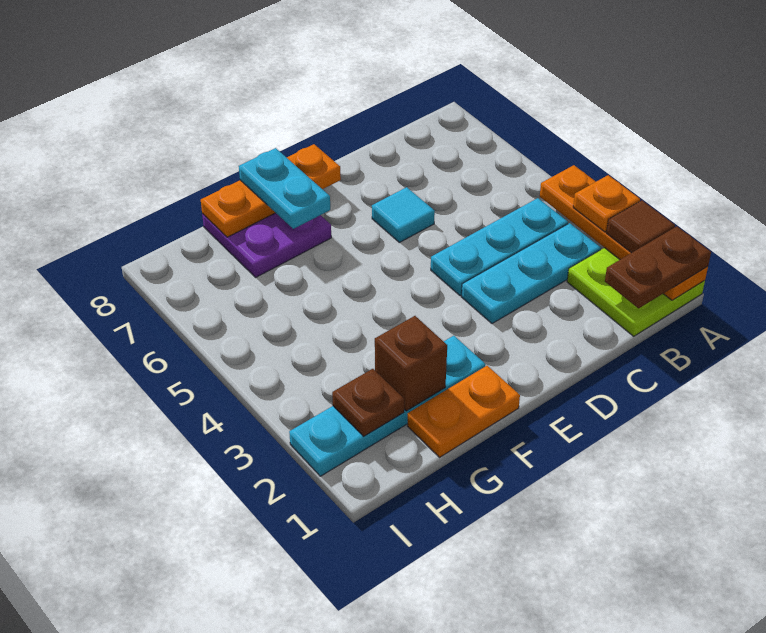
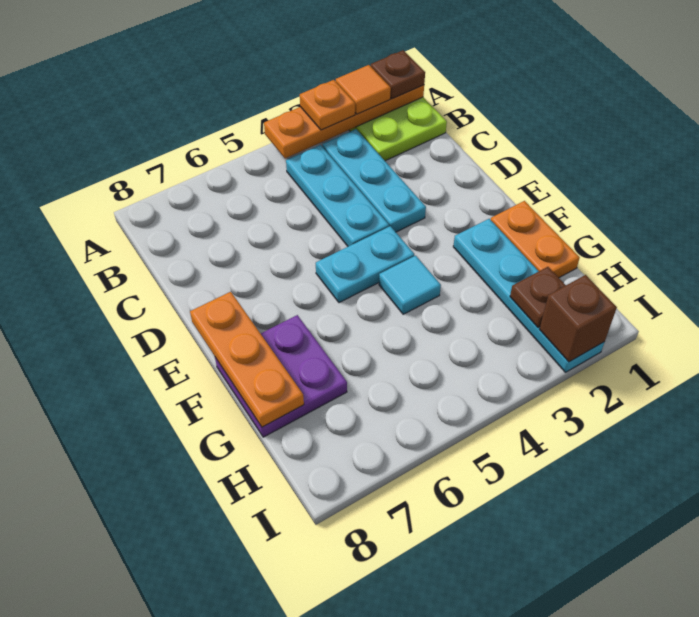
brown plate A1:B1 level 3 -> brown plate A1 level 3
brown tile A2 level 3 -> orange tile A2 level 3
cyan tile D6 level 1 -> cyan tile F4 level 1
cyan plate F7:F8 level 3 -> cyan plate E4:E5 level 1
brown brick G2 level 2 -> brown brick I2 level 2

